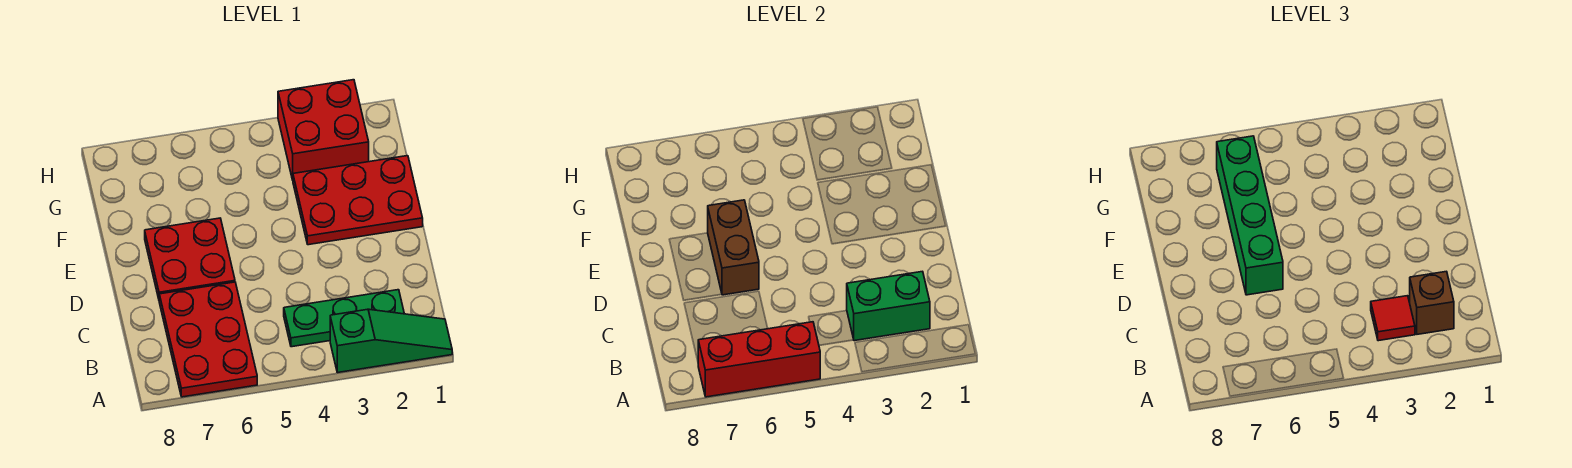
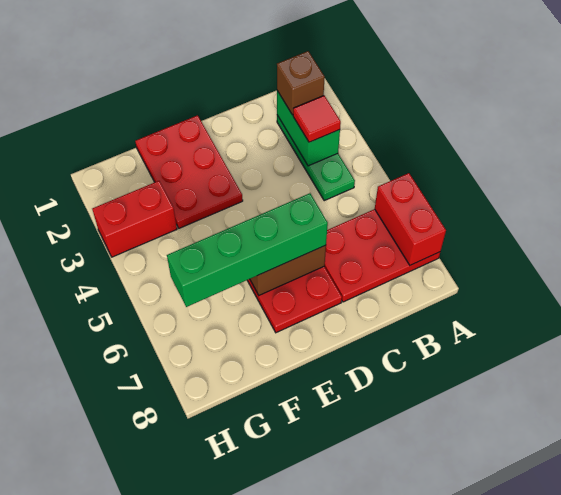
green slope A1:A3 level 1 top 3 -> none
red brick A5:A7 level 2 -> red brick A6:A7 level 2
red brick G2:H3 level 1 -> red brick G3:H3 level 1

